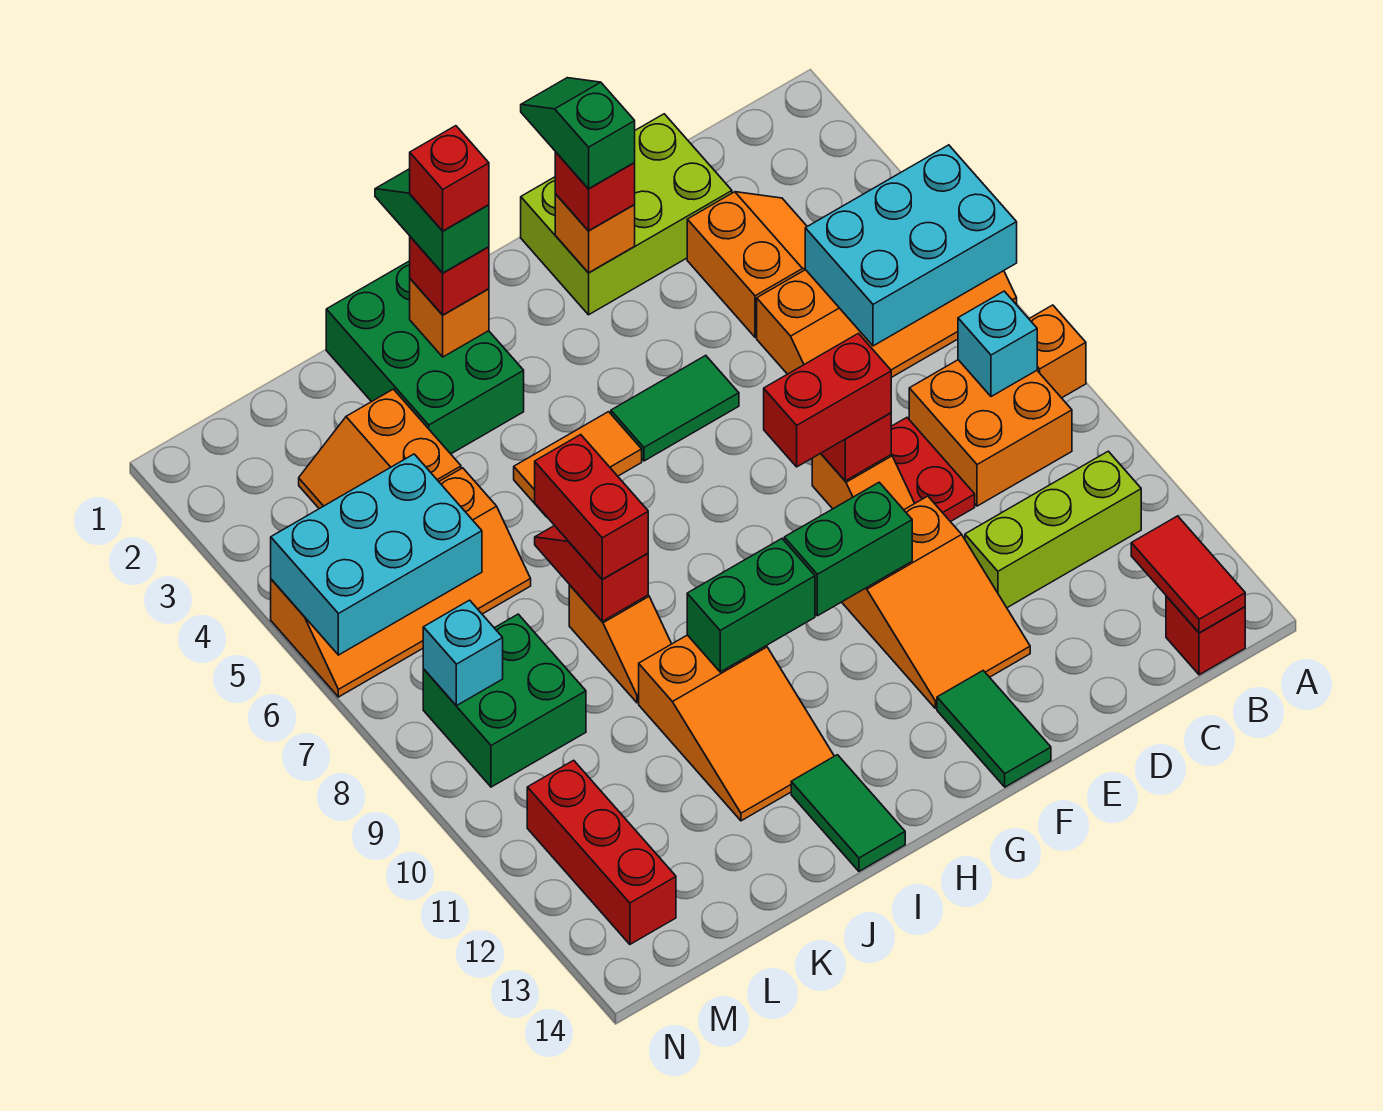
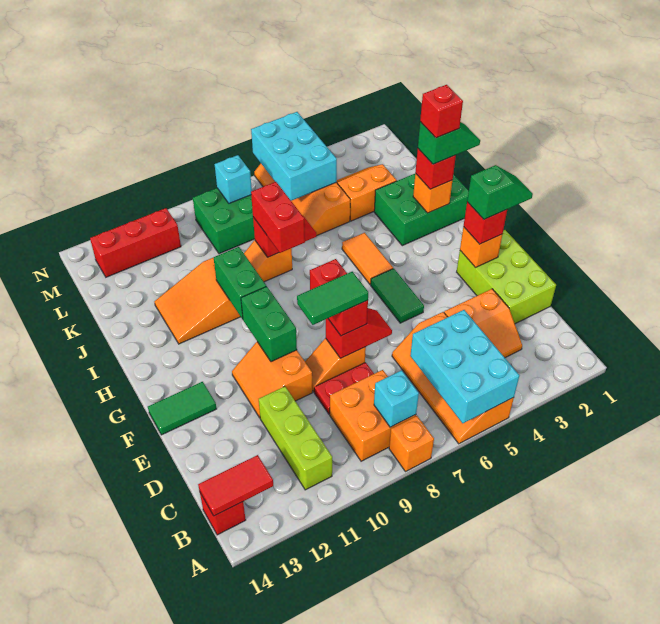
orange slope E10:F12 level 1 top 10 -> orange slope E10:F11 level 1 top 10
green tile I13:I14 level 1 -> green tile E8:E9 level 4
red brick J7:J8 level 3 -> red brick I8:J8 level 3

